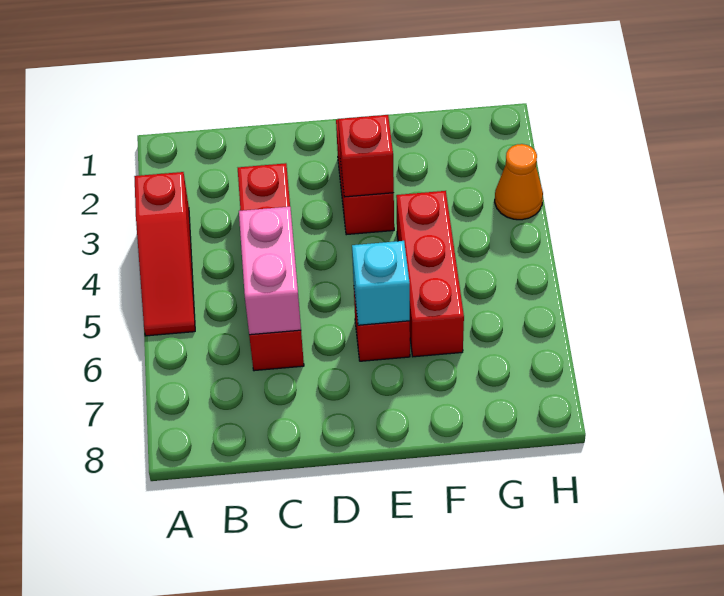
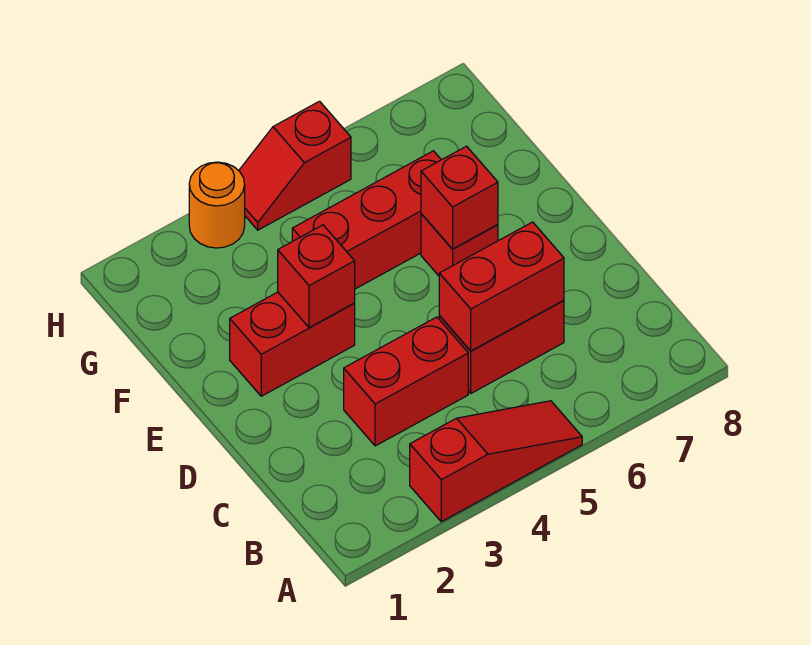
pink brick C5:C6 level 2 -> red brick C5:C6 level 2
cyan brick E6 level 2 -> red brick E6 level 2
orange cone H3 level 1 -> orange round brick H3 level 1
none -> red slope H4:H5 level 1 top 5

